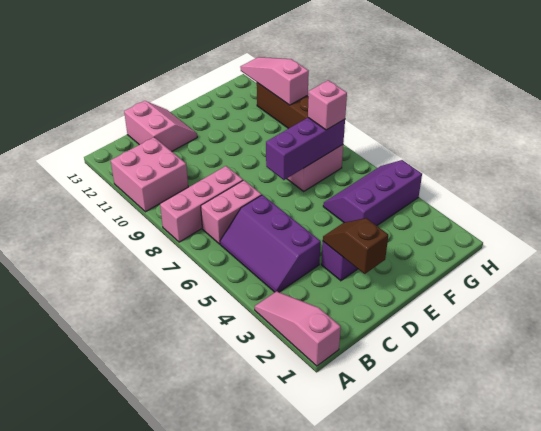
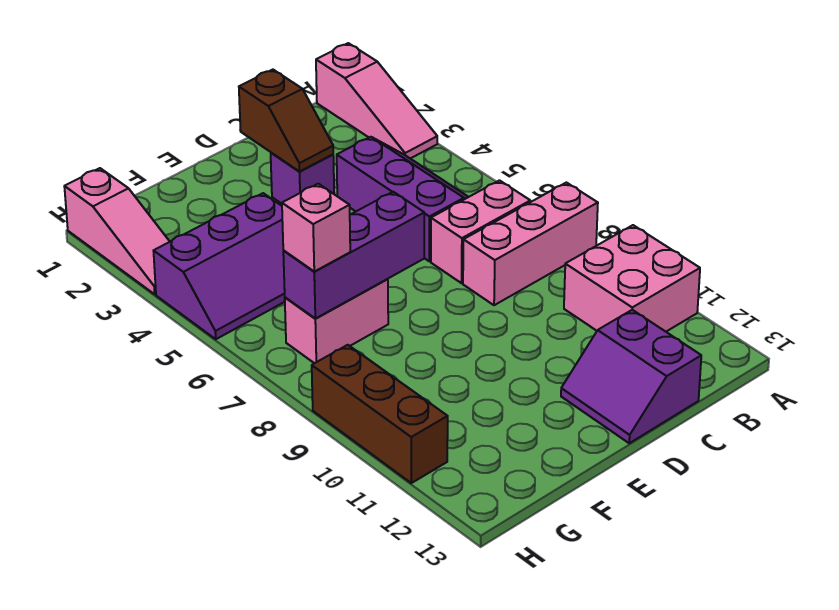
pink slope C12:D13 level 1 top C -> purple slope C12:D13 level 1 top C
pink slope H10:H12 level 2 top 10 -> pink slope H1:H3 level 1 top 1

